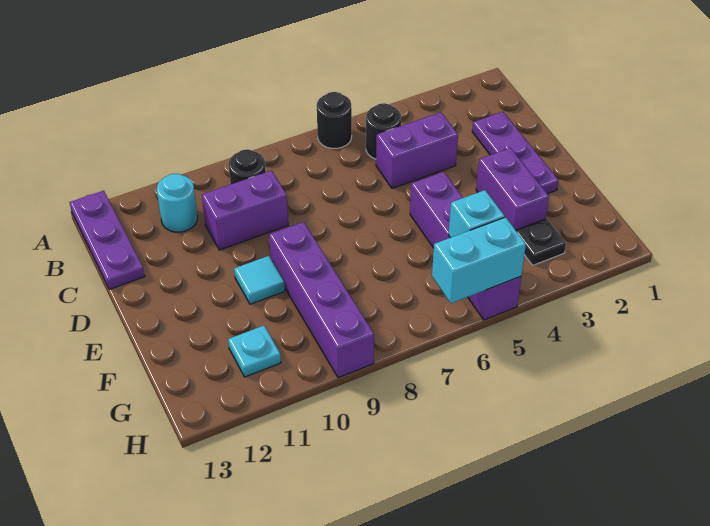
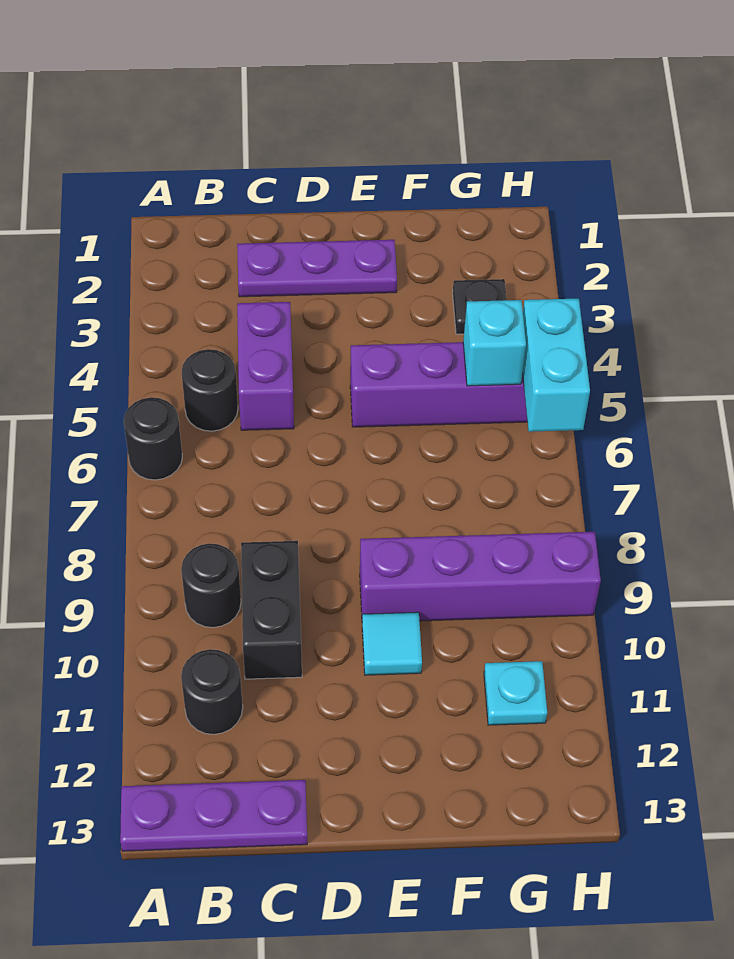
cyan round brick B11 level 1 -> black round brick B11 level 1
purple brick C9:C10 level 1 -> black brick C9:C10 level 1
purple brick E3:F3 level 1 -> none

